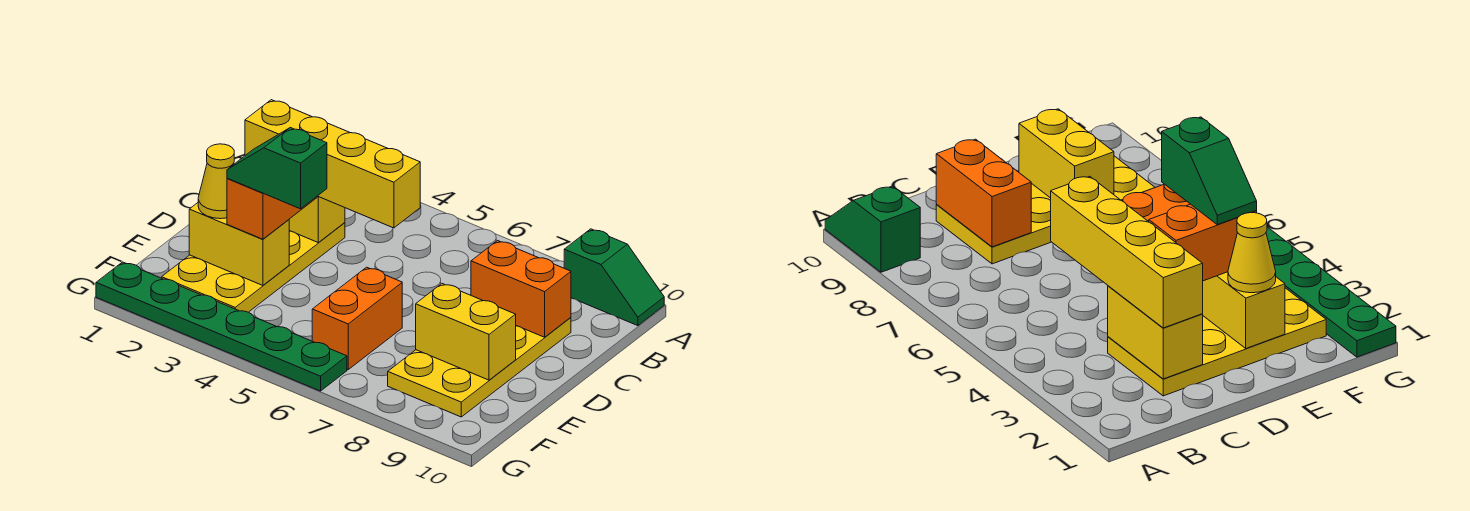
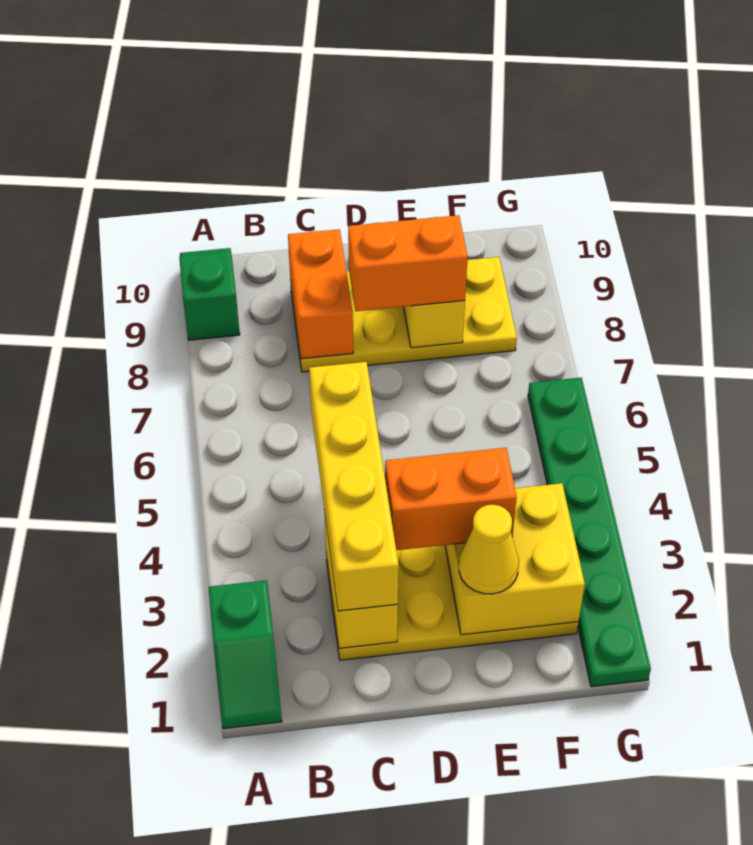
yellow brick E2:E3 level 2 -> yellow brick E2:F3 level 2
green slope E3:E4 level 4 top 4 -> green slope A1:A2 level 1 top 2
orange brick E6:F6 level 1 -> orange brick D8:E8 level 3

